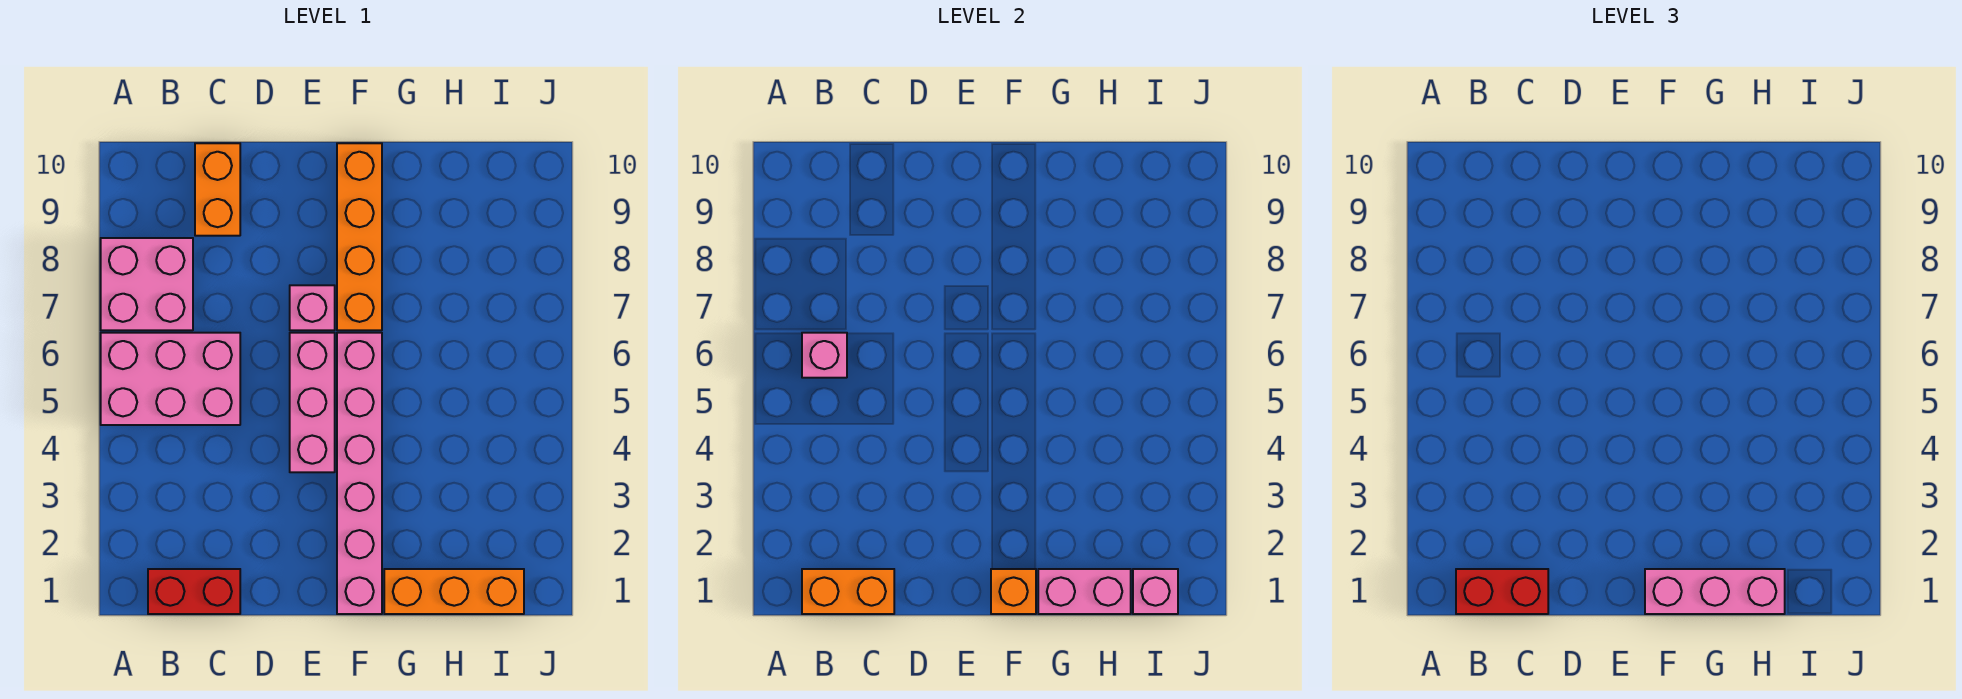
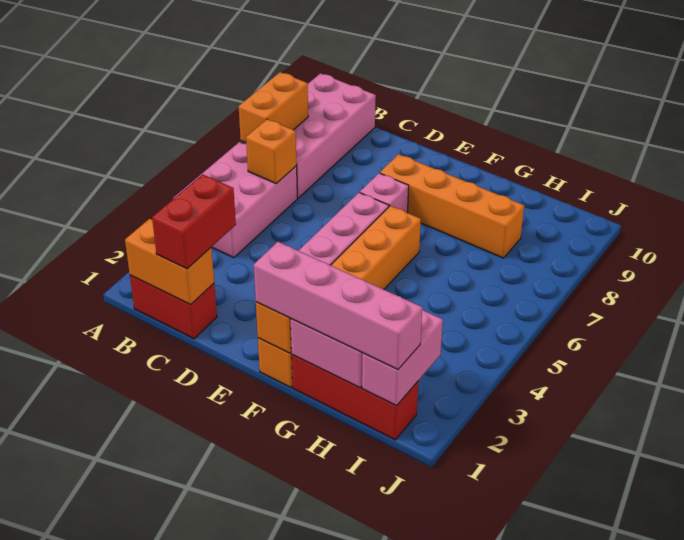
pink brick A5:C6 level 1 -> pink brick A4:B6 level 1
pink brick A7:B8 level 1 -> pink brick A7:B10 level 1
red brick B1:C1 level 3 -> red brick C1:C2 level 3
pink brick B6 level 2 -> orange brick B6 level 2
orange brick C9:C10 level 1 -> orange brick A7:A8 level 2
pink brick F1:F6 level 1 -> orange brick F1:F6 level 1
pink brick F1:H1 level 3 -> pink brick F1:I1 level 3
orange brick F7:F10 level 1 -> orange brick E8:H8 level 1
orange brick G1:I1 level 1 -> red brick G1:I1 level 1
pink brick I1 level 2 -> pink brick I1:I2 level 2

